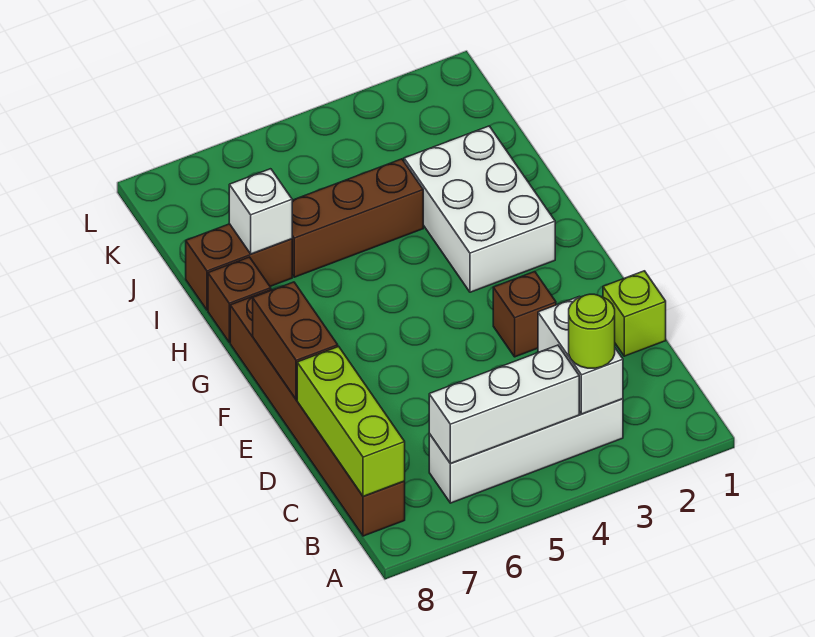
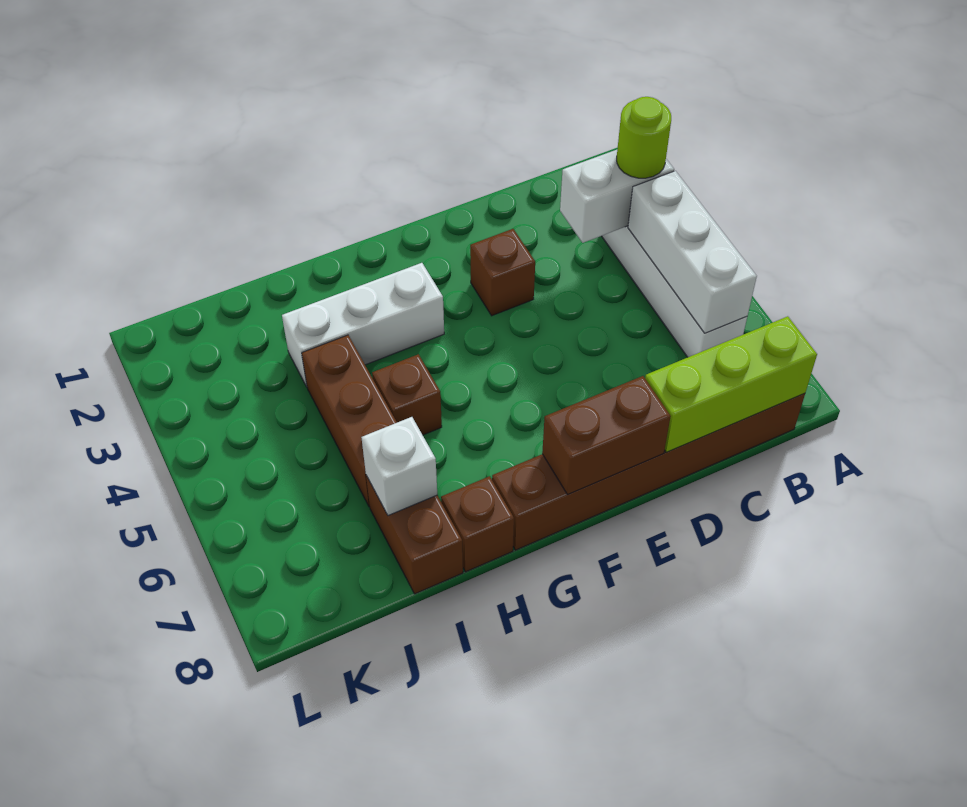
lime brick D1 level 1 -> none
white brick G2:I3 level 1 -> white brick G3:I3 level 1
none -> brown brick H5 level 1

